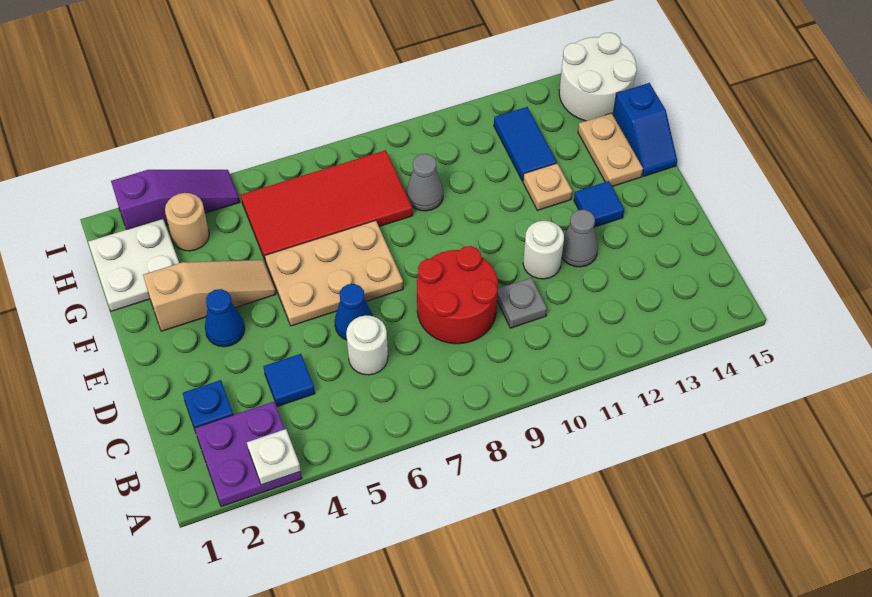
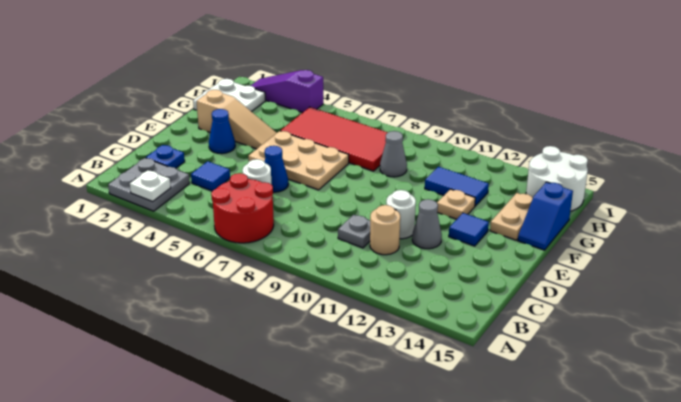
purple plate A2:B3 level 1 -> grey plate A2:B3 level 1
red round brick C8:D9 level 1 -> red round brick A6:B7 level 1
blue tile G12:H12 level 1 -> blue tile G11:G12 level 1
tan round brick H3 level 1 -> tan round brick C11 level 1
purple slope I2:I4 level 1 top 2 -> purple slope I2:I4 level 1 top 4

